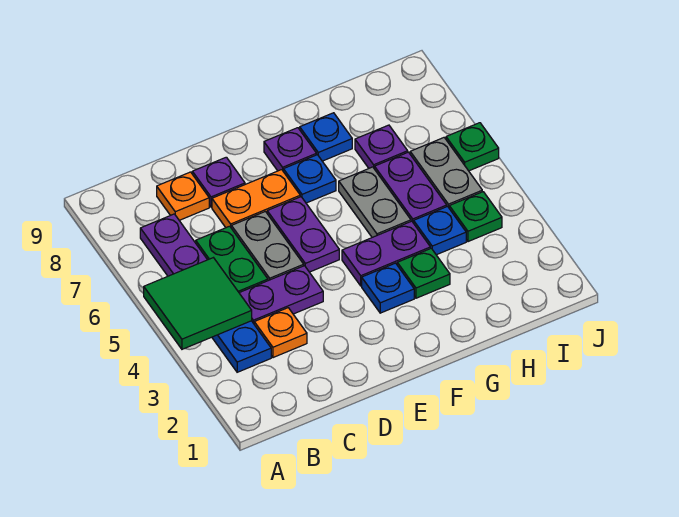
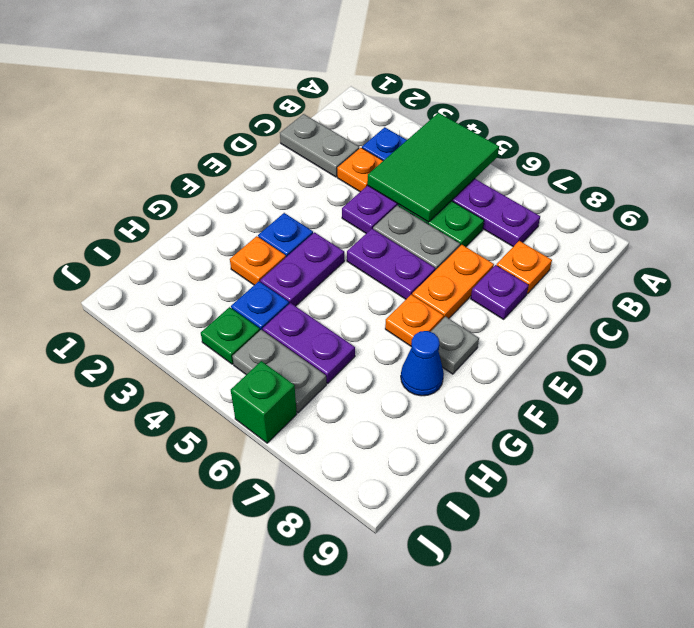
green tile A4:B5 level 2 -> green tile A4:C5 level 2
blue plate F7 level 1 -> orange plate F7 level 1
purple plate F8 level 1 -> grey plate F8 level 1
green plate G3 level 1 -> orange plate G3 level 1
grey plate G5:G6 level 1 -> grey plate C1:C2 level 1
blue plate G8 level 1 -> blue cone G8 level 1
purple plate H7 level 1 -> none
green plate J6 level 1 -> green brick J6 level 1

